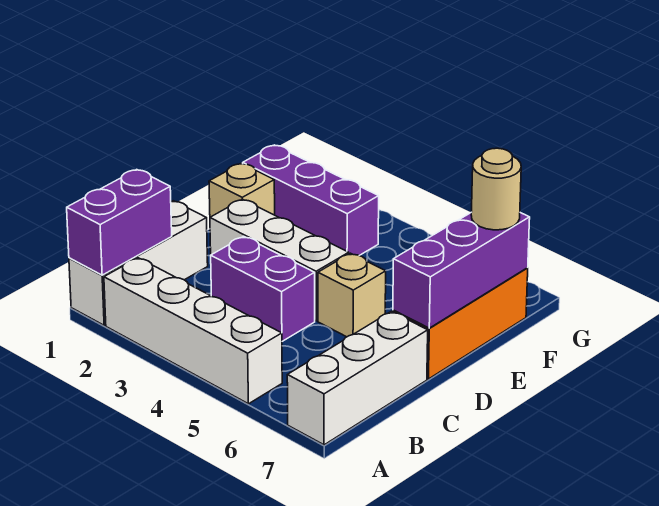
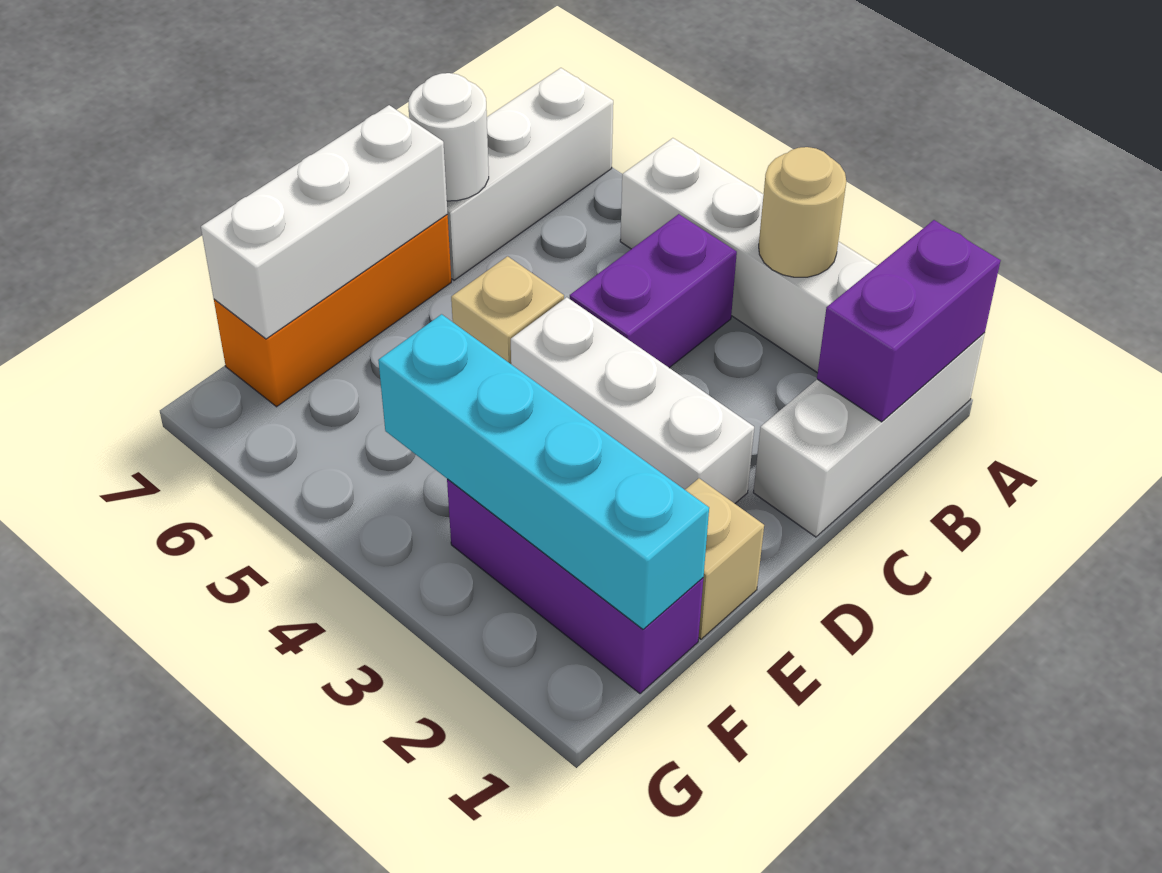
purple brick C3:C4 level 1 -> purple brick B4:C4 level 1
none -> white round brick C7 level 2
purple brick D7:F7 level 2 -> white brick D7:F7 level 2
none -> cyan brick F1:F4 level 2
tan round brick F7 level 3 -> tan round brick A3 level 2

